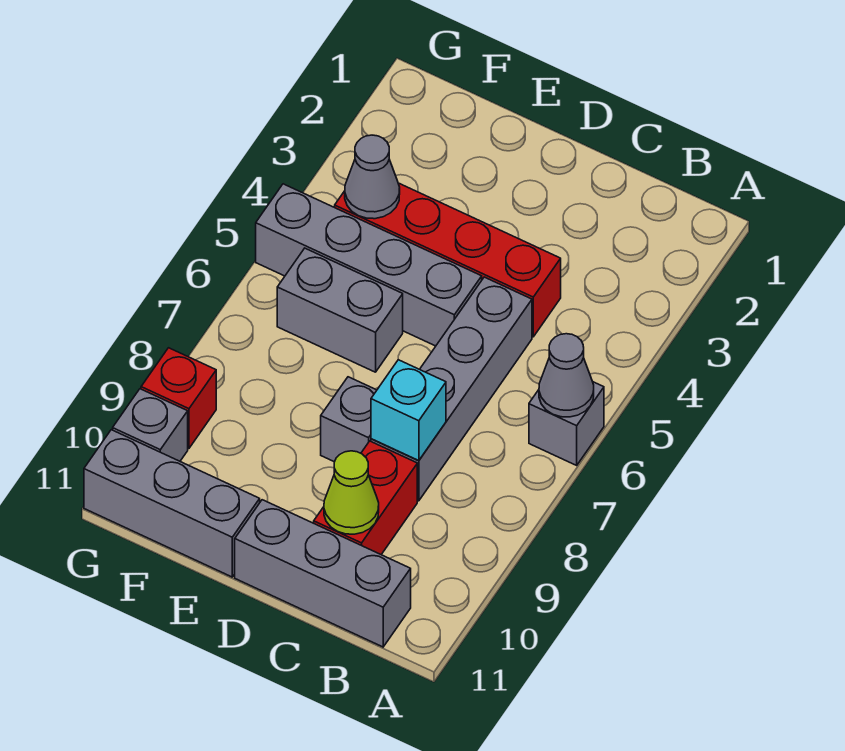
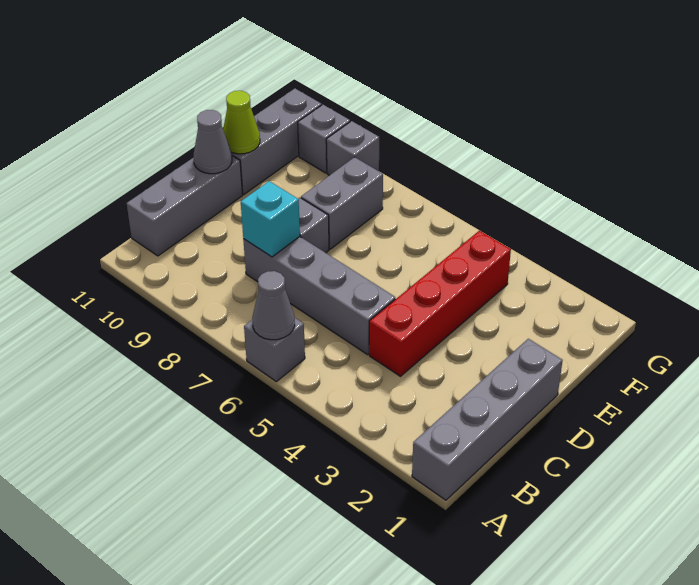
red brick C9:C10 level 1 -> none
lime cone C10 level 2 -> lime cone E11 level 2
grey brick D5:G5 level 1 -> grey brick A1:D1 level 1
grey brick E6:F6 level 1 -> grey brick E8:F8 level 1
grey cone F4 level 2 -> grey cone D11 level 2
red brick G9 level 1 -> grey brick G9 level 1

